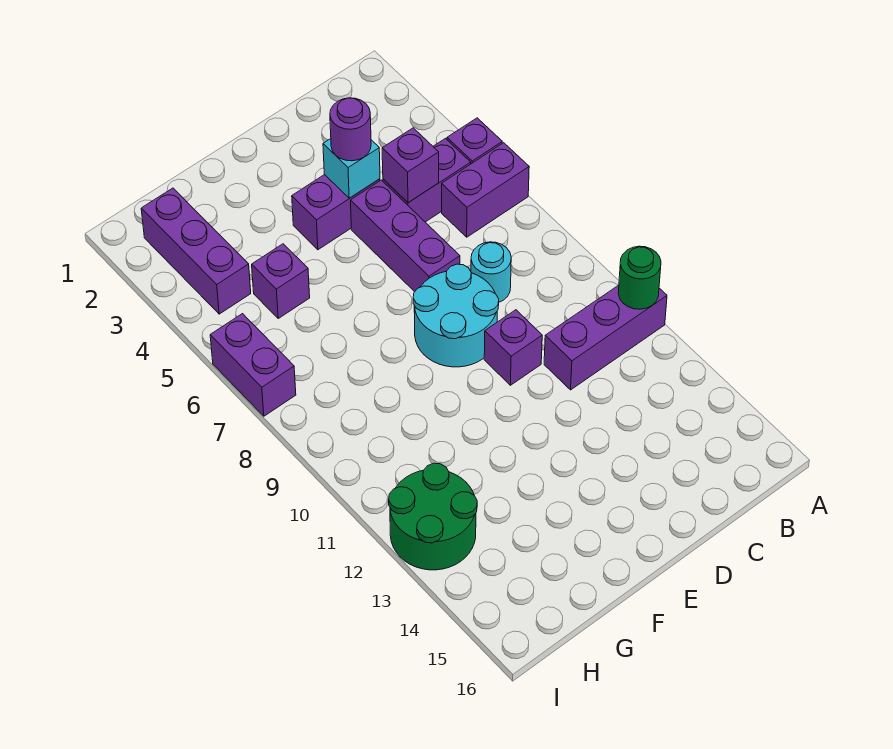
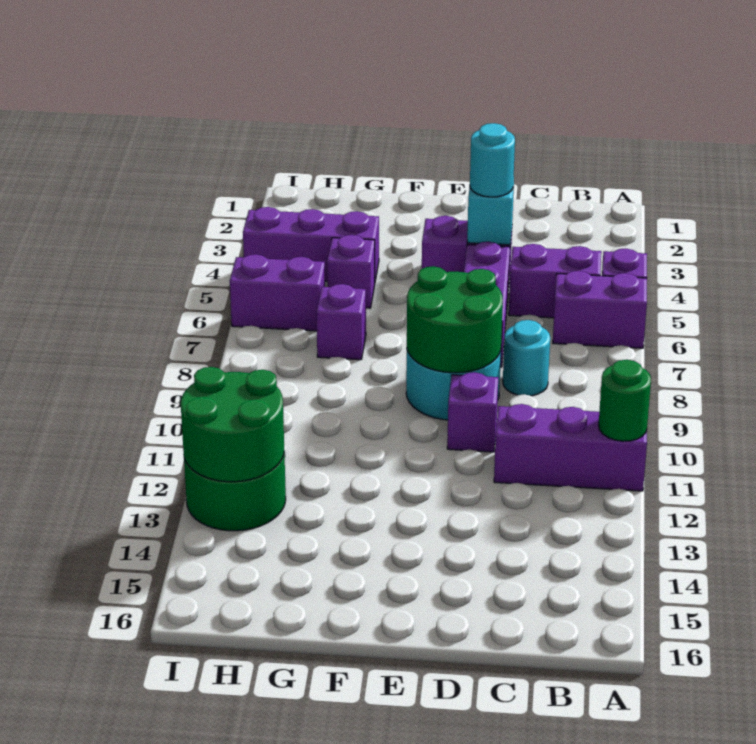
purple brick C5 level 2 -> purple brick G7 level 1
purple round brick D4 level 3 -> cyan round brick D4 level 3
none -> green round brick D8:E9 level 2
purple brick H2:H4 level 1 -> purple brick G4:I4 level 1
none -> green round brick H12:I13 level 2
purple brick I6:I7 level 1 -> purple brick H6:I6 level 1

